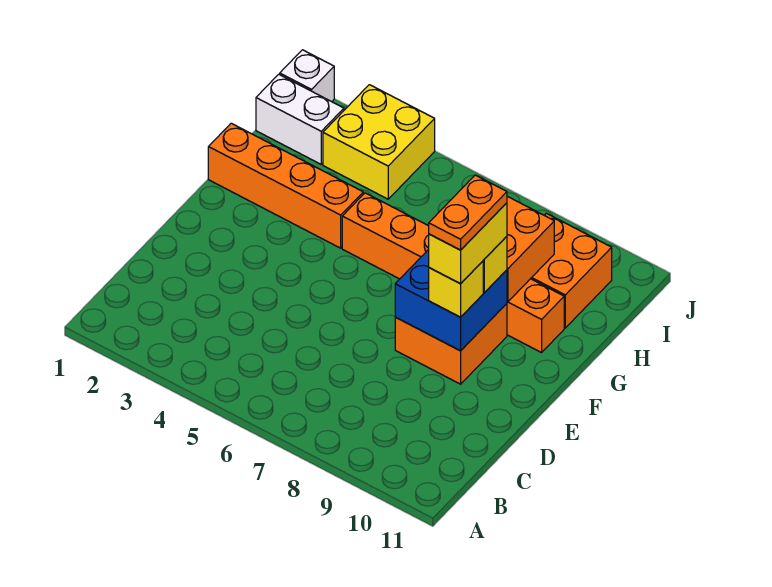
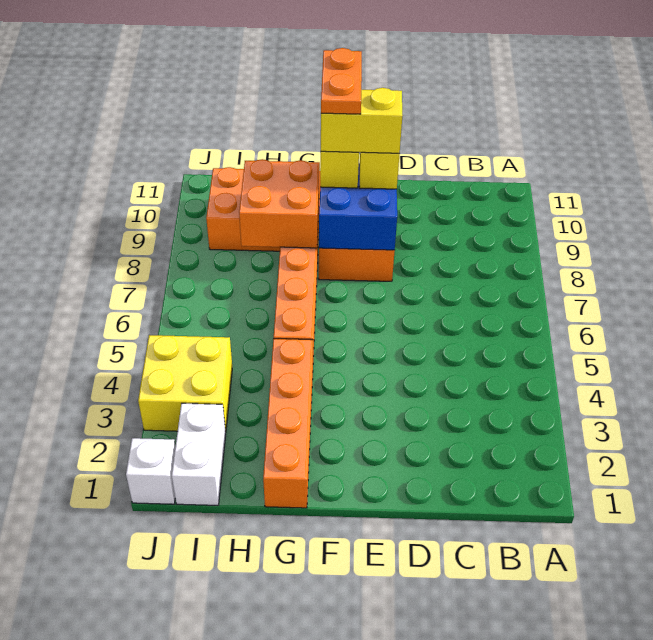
orange plate E9:F9 level 5 -> orange plate F9:F10 level 5

